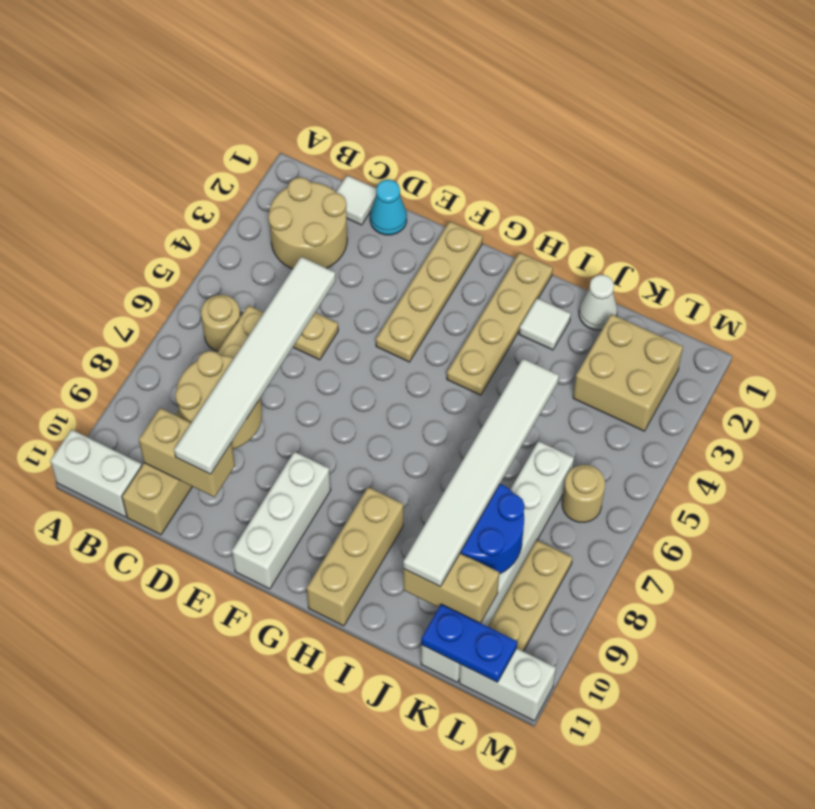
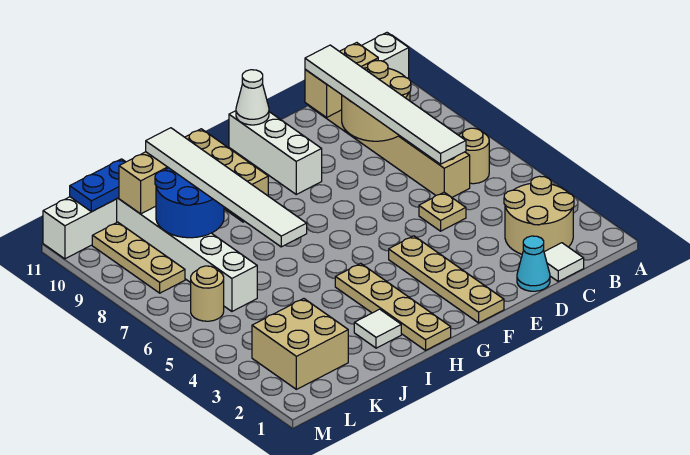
white cone J1 level 1 -> white cone F11 level 2

